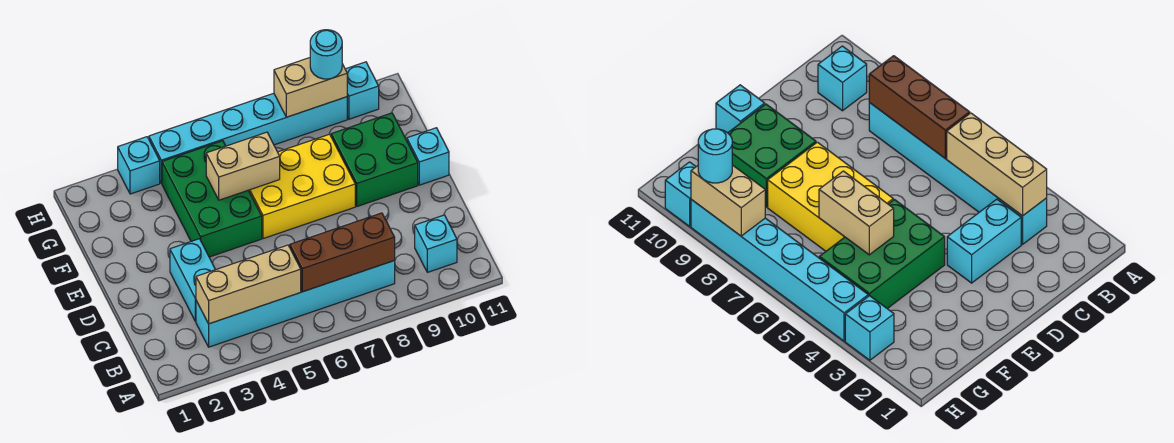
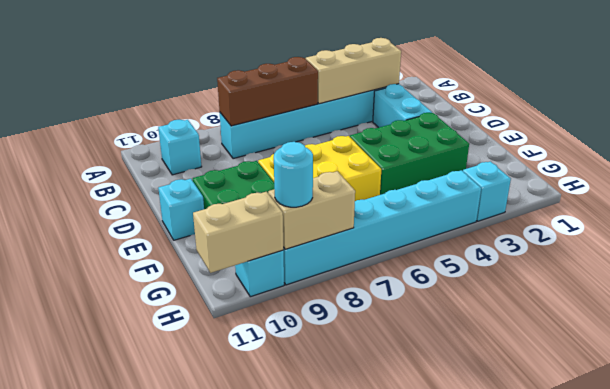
green brick E4:G5 level 1 -> green brick E3:F5 level 1
tan brick F5:F6 level 2 -> tan brick H10:H11 level 2

